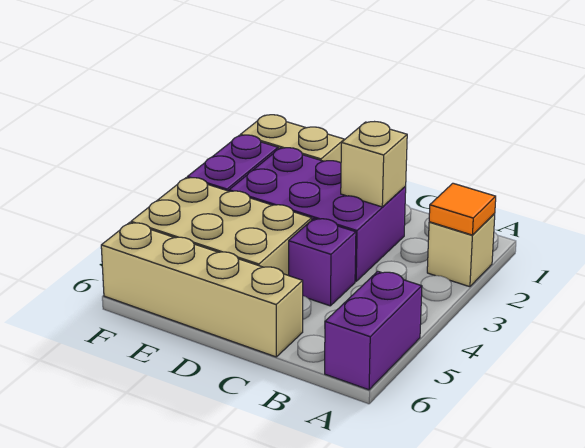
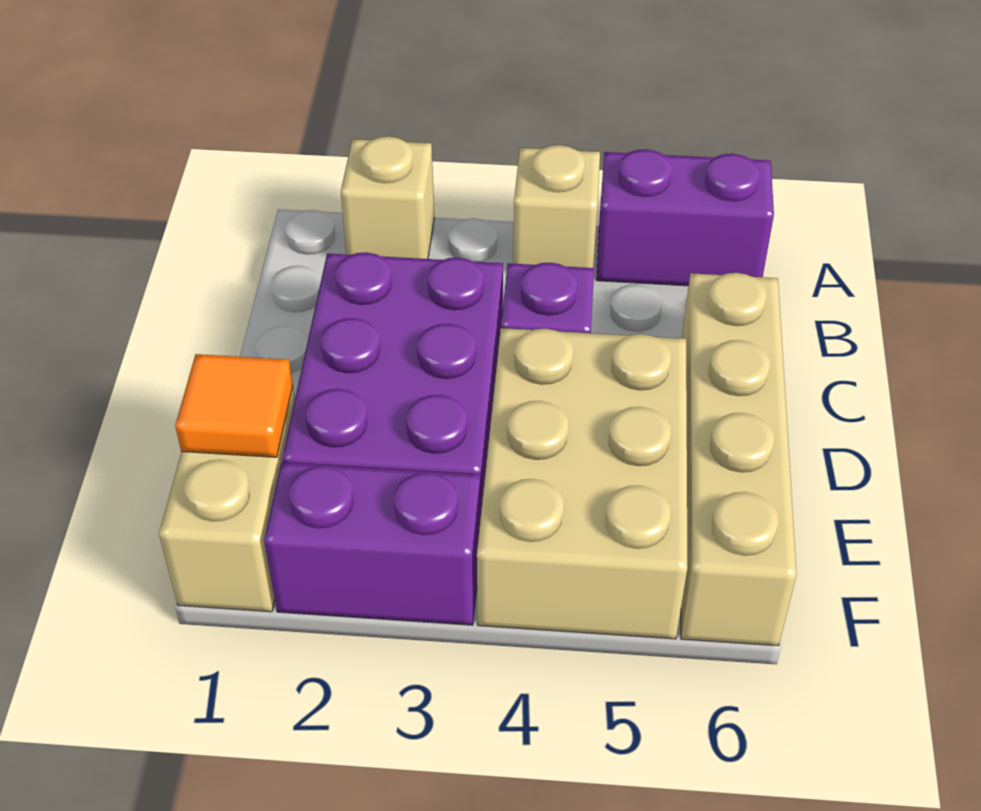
orange tile A2 level 2 -> orange tile E1 level 2
tan brick C2 level 2 -> tan brick A4 level 1

